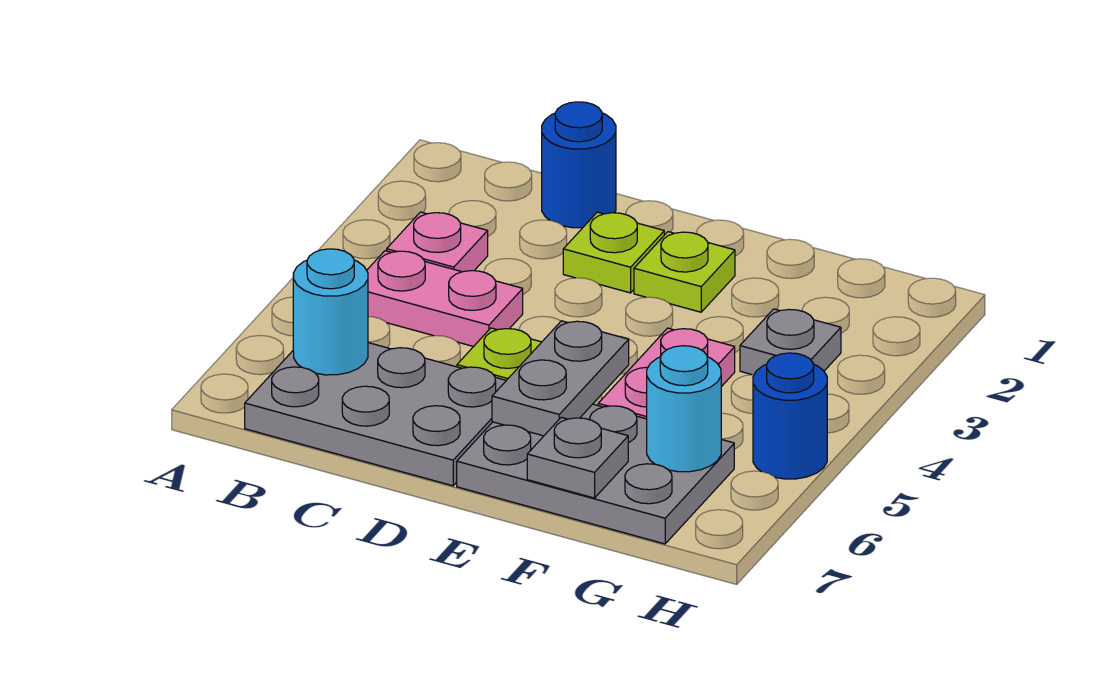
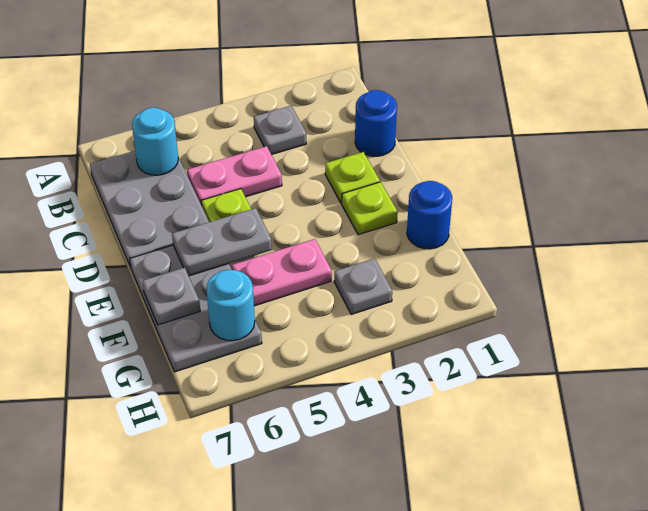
pink plate B3 level 1 -> grey plate B3 level 1
pink plate B4:C4 level 1 -> pink plate C4:C5 level 1
blue round brick H5 level 1 -> blue round brick F1 level 1

